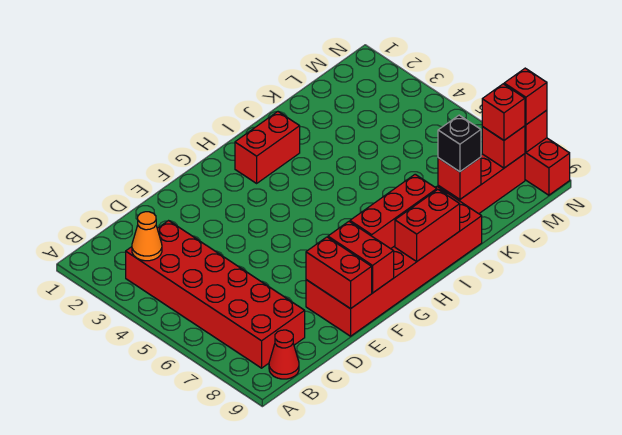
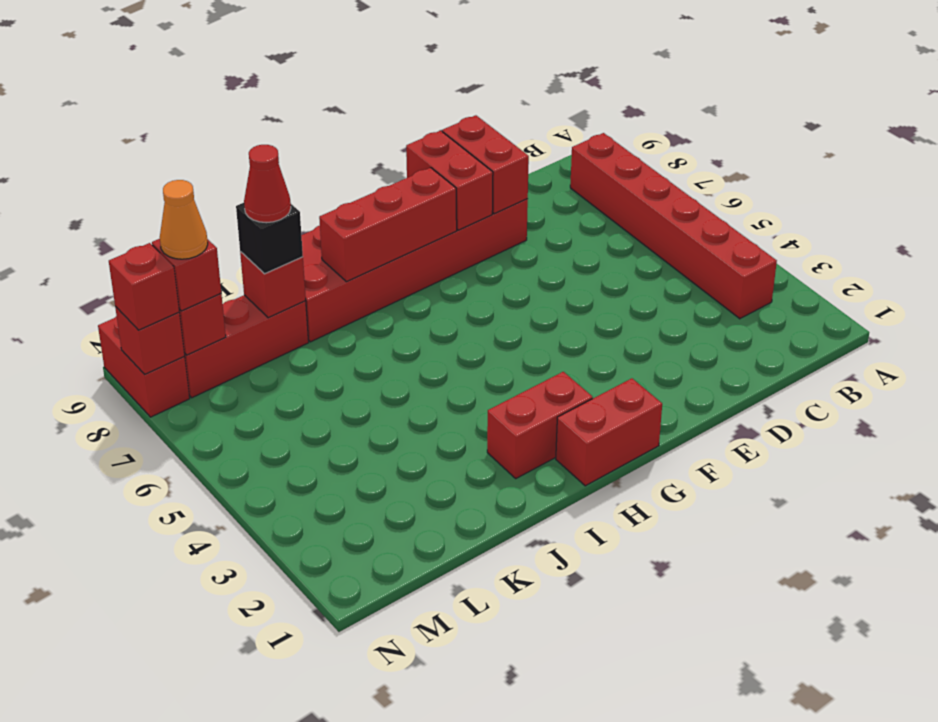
red brick B3:C8 level 1 -> red brick B3:B8 level 1
orange cone B3 level 2 -> orange cone M8 level 4
red cone B9 level 1 -> red cone K8 level 4
red brick H9:I9 level 2 -> red brick G1:H1 level 1

